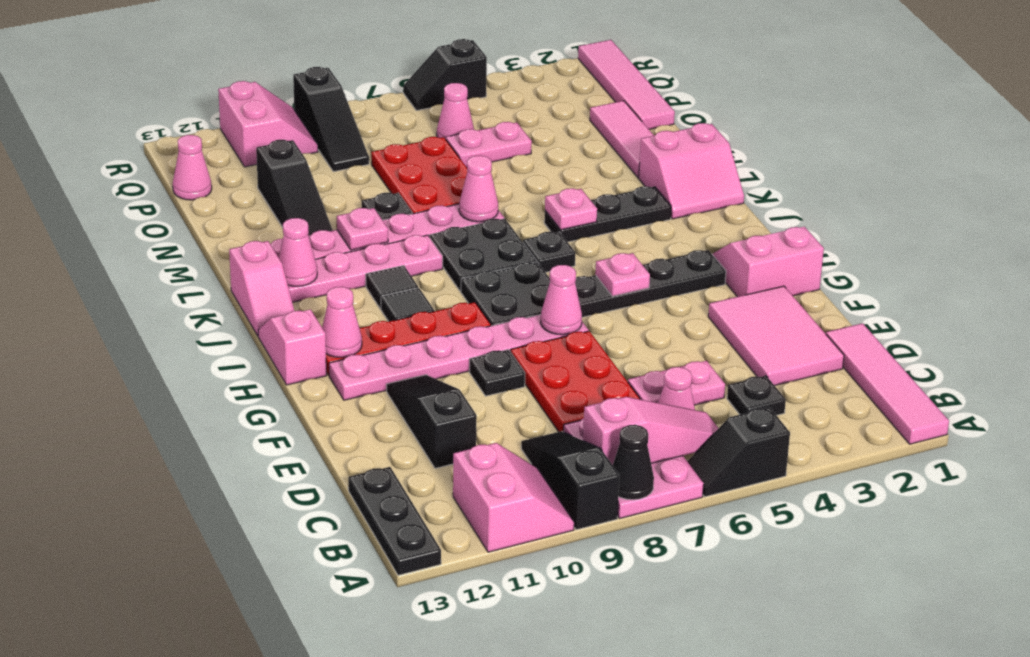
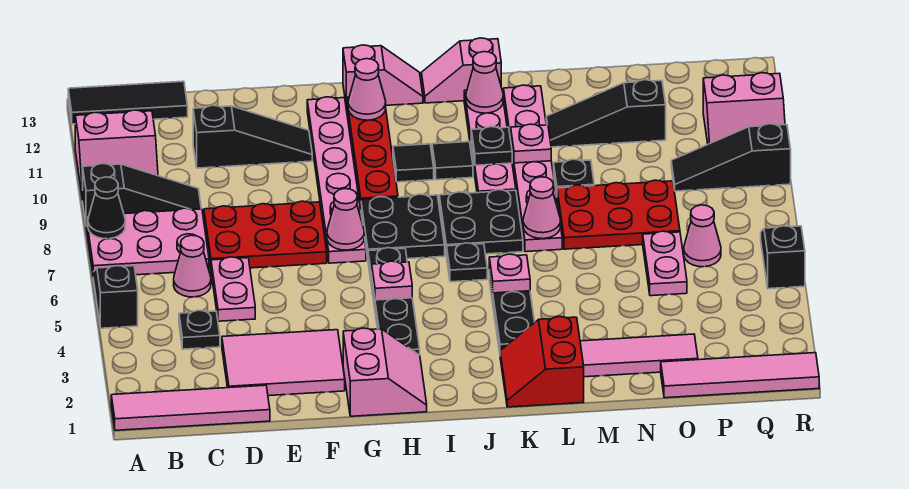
black plate A13:C13 level 1 -> black tile A13:C13 level 1
pink slope B6:B8 level 2 top 8 -> none
black plate F9 level 1 -> black plate K10 level 2
pink slope K1:L2 level 1 top L -> red slope K1:L2 level 1 top L
pink cone P13 level 1 -> none

